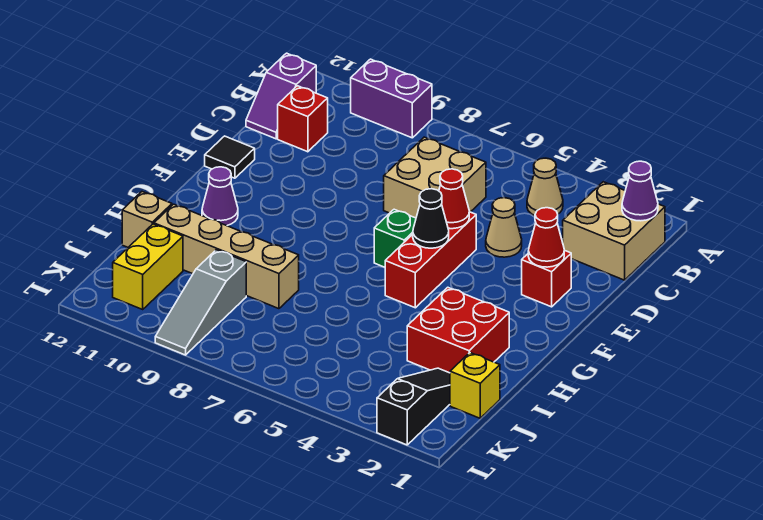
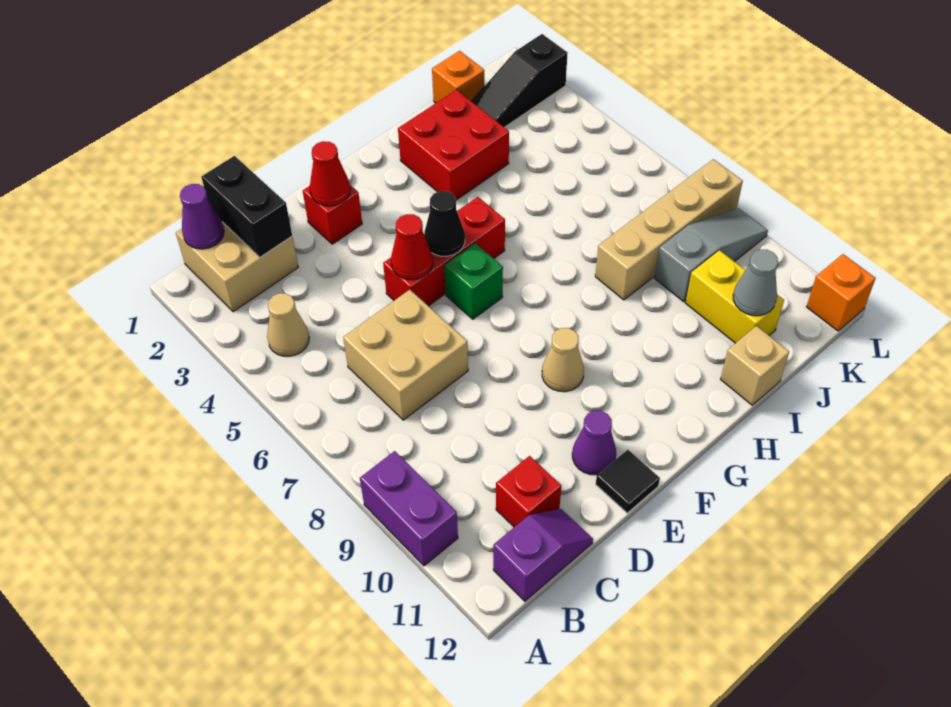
none -> black brick C1:C2 level 2
tan cone D4 level 1 -> tan cone F9 level 1
purple cone G11 level 1 -> purple cone E11 level 1
tan brick I8:I11 level 1 -> tan brick I8:L8 level 1
yellow brick J1 level 1 -> orange brick J1 level 1
yellow brick J11:K11 level 1 -> yellow brick J10:J11 level 1
none -> grey cone J11 level 2
none -> orange brick L12 level 1

